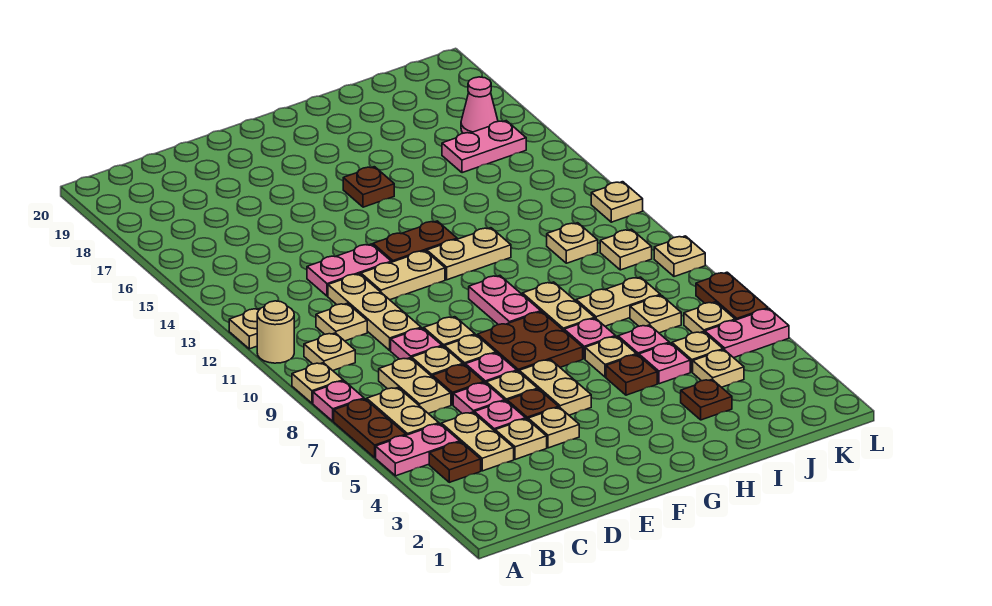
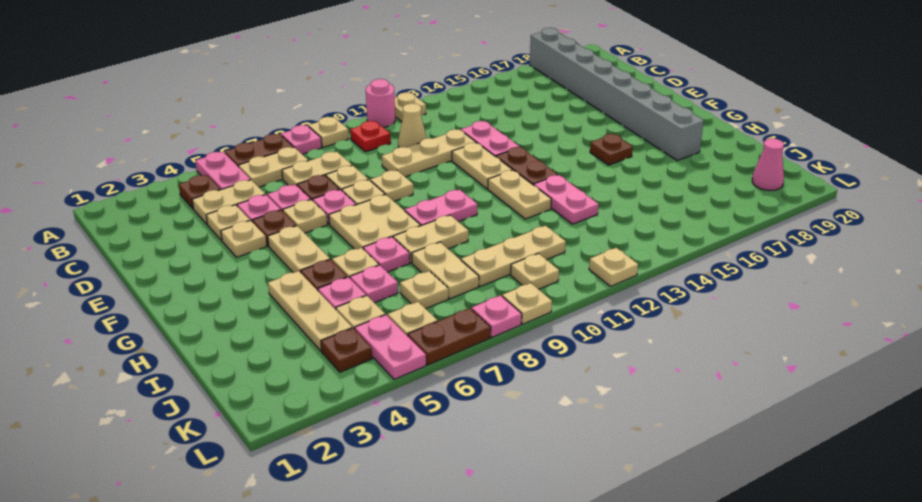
tan round brick A11 level 1 -> pink round brick A11 level 1
none -> grey brick A18:H18 level 1
tan plate B10 level 1 -> red plate B10 level 1
tan plate C11 level 1 -> tan cone C11 level 1
pink plate D9 level 1 -> pink plate L8 level 1
tan plate F5:F6 level 1 -> tan plate F5:G5 level 1
brown plate F7:G8 level 1 -> tan plate F7:G8 level 1
brown plate I3 level 1 -> brown plate K4 level 1
tan plate J4 level 1 -> tan plate H4:J4 level 1
tan plate J11 level 1 -> tan plate J9:J11 level 1
pink plate J16:K16 level 1 -> pink plate H13:I13 level 1
pink cone K17 level 1 -> pink cone K19 level 1

